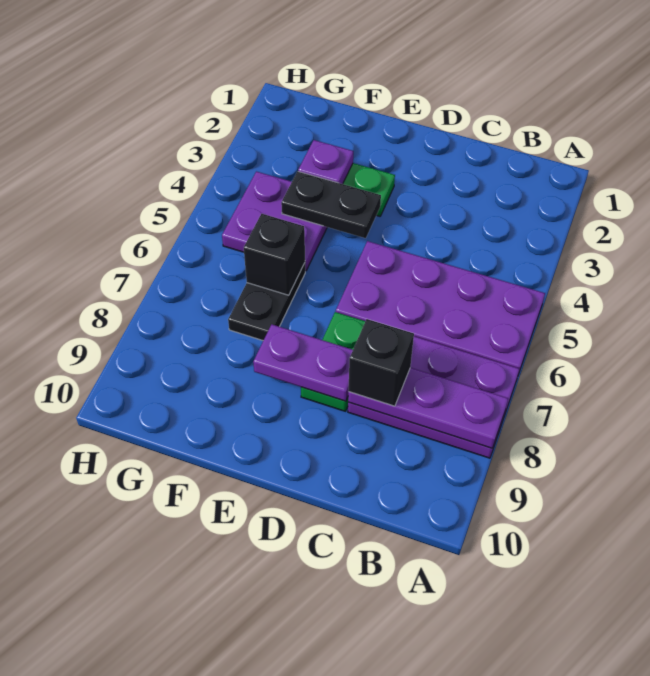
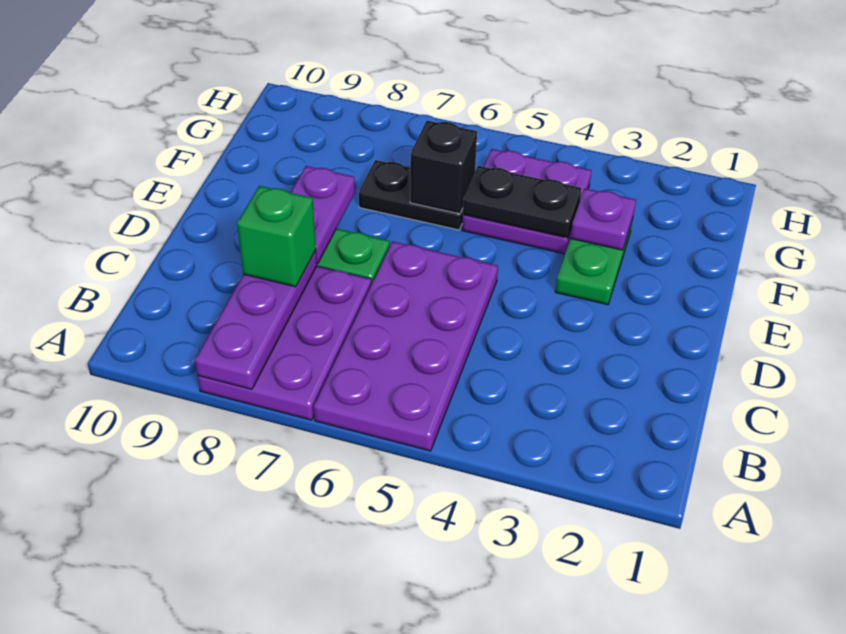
black brick C8 level 3 -> green brick C8 level 3
black plate E4:F4 level 2 -> black plate F4:F5 level 2

